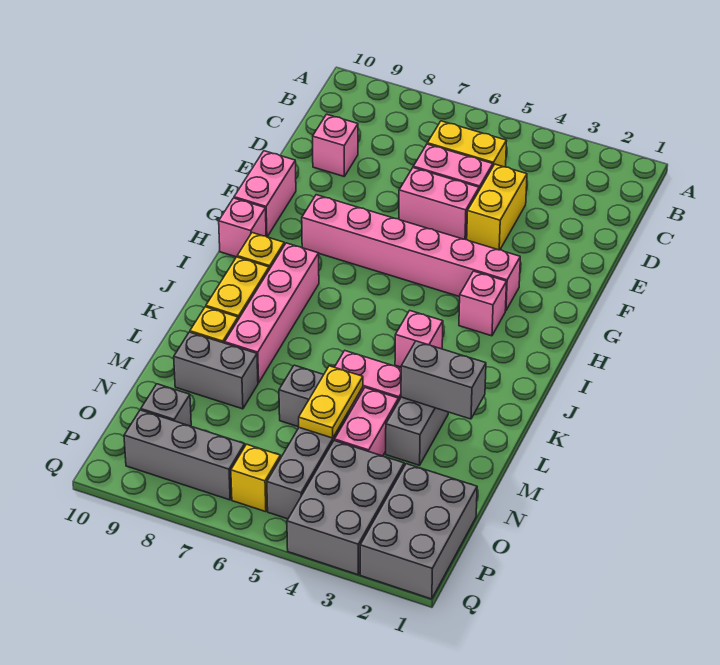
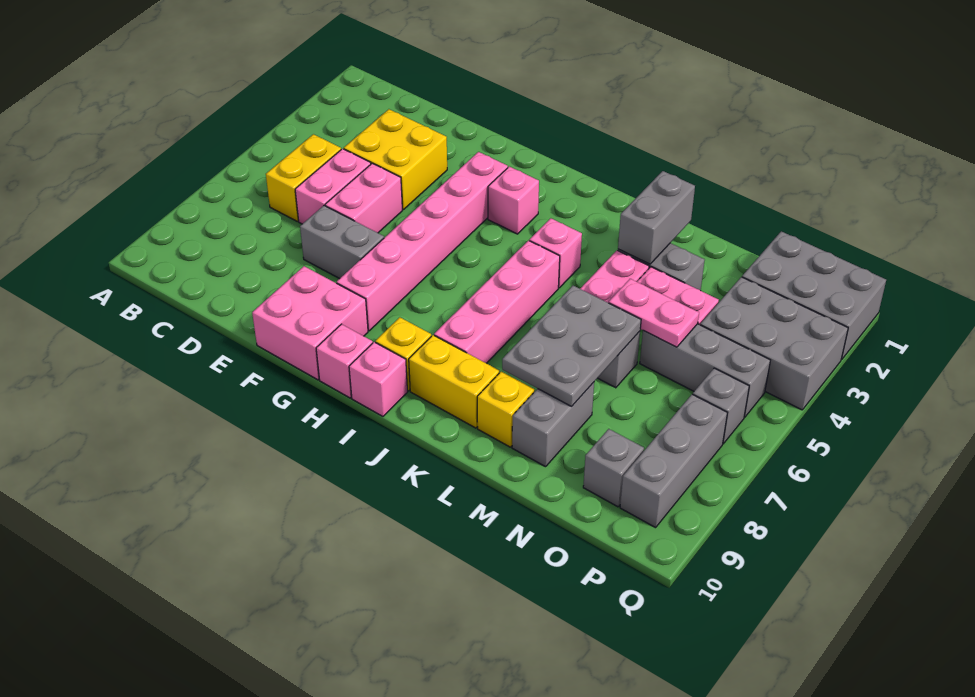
yellow brick D4:E4 level 1 -> yellow brick D3:E4 level 1
pink brick D9 level 1 -> pink brick I10 level 1
none -> grey brick E7:F7 level 1
pink brick F10:G10 level 1 -> pink brick F9:G10 level 1
pink brick I8:L8 level 1 -> pink brick J5:J8 level 1
none -> grey plate L6:M8 level 2
yellow plate M5:N5 level 2 -> pink plate M5:N5 level 2
yellow brick P6 level 1 -> grey brick P6 level 1

